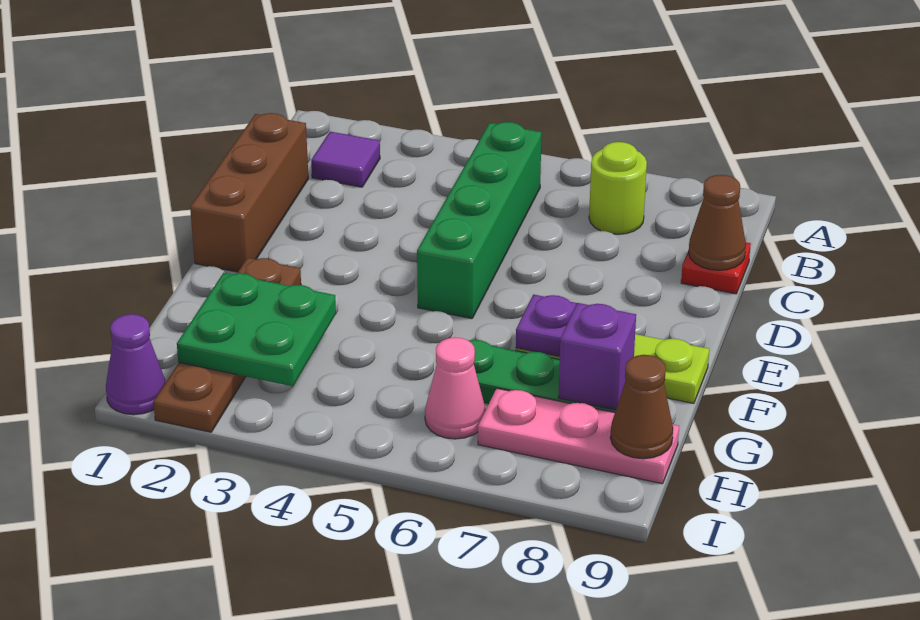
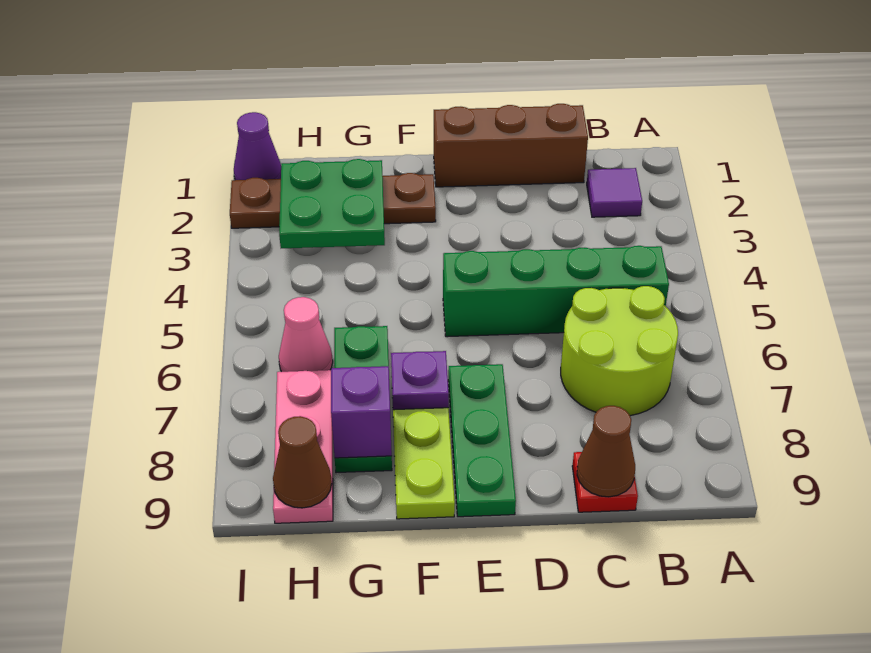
lime round brick B7 level 1 -> lime round brick B6:C7 level 1
none -> green plate E7:E9 level 1

